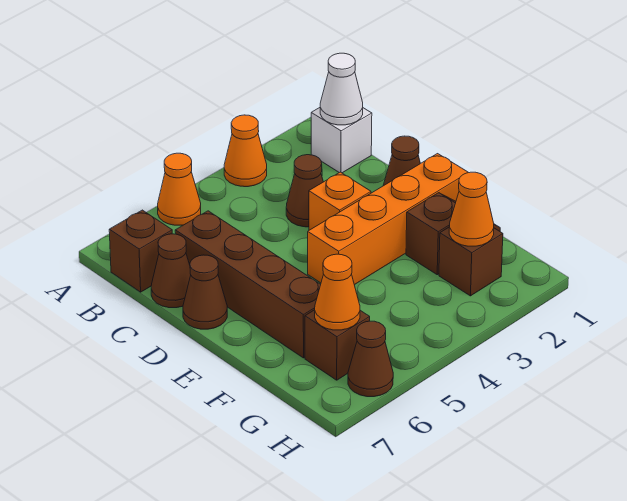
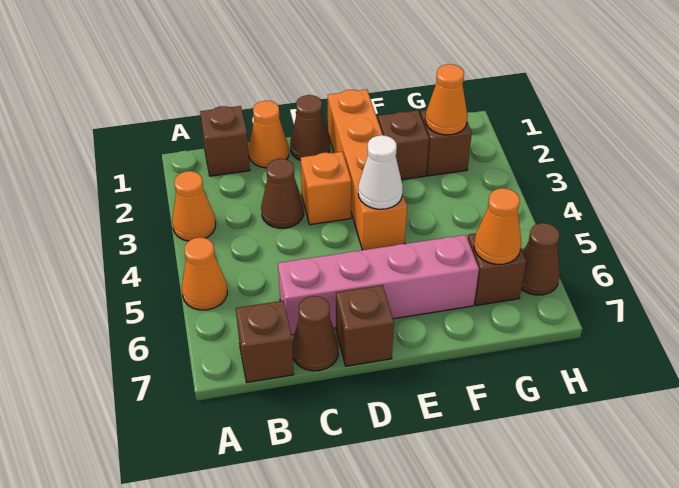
white brick B1 level 1 -> brown brick B1 level 1
white cone B1 level 2 -> white cone E4 level 2
none -> orange cone C1 level 1
brown brick C6:F6 level 1 -> pink brick C6:F6 level 1
brown cone D7 level 1 -> brown brick D7 level 1

